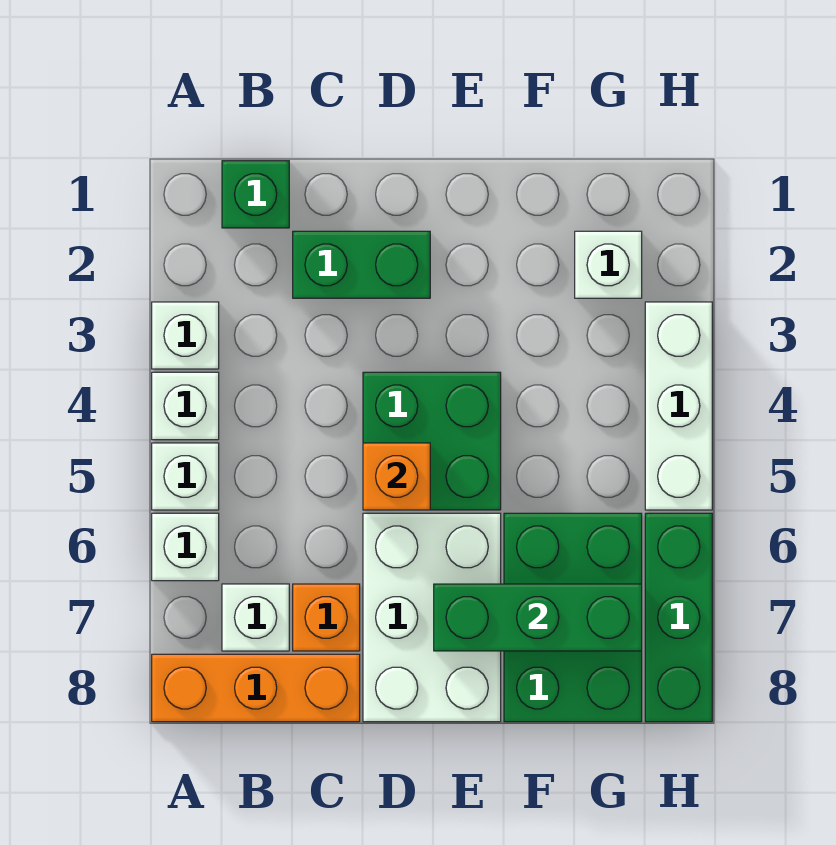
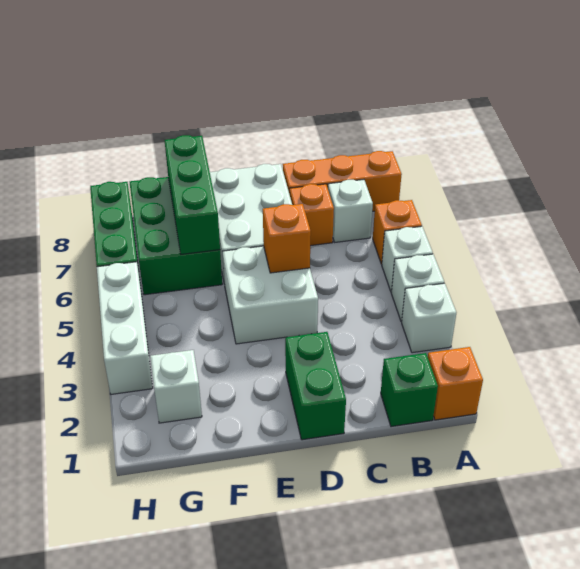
none -> orange brick A1 level 1
white brick A6 level 1 -> orange brick A6 level 1
green brick C2:D2 level 1 -> green brick D1:D2 level 1
green brick D4:E5 level 1 -> white brick D4:E5 level 1
green brick E7:G7 level 2 -> green brick F6:F8 level 2

